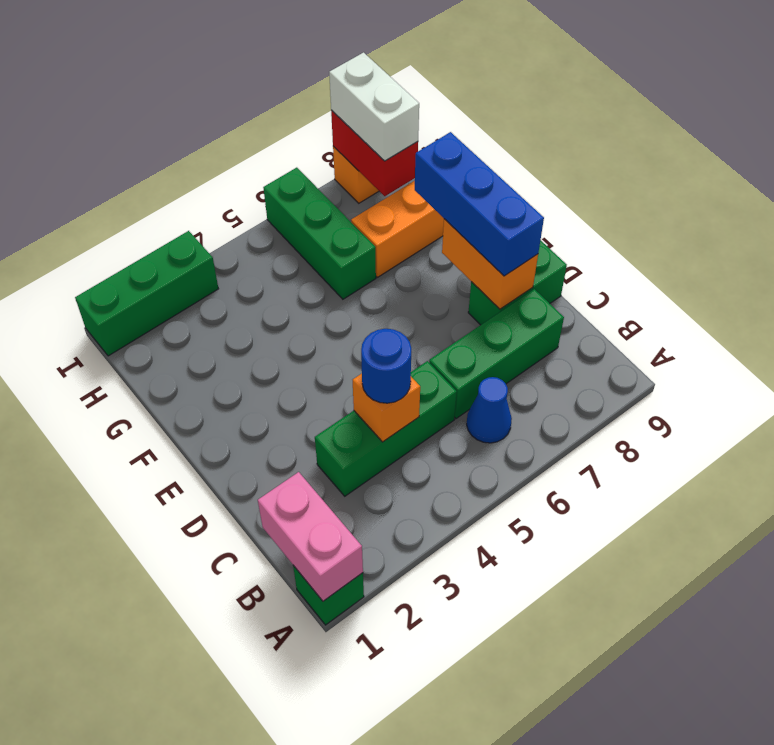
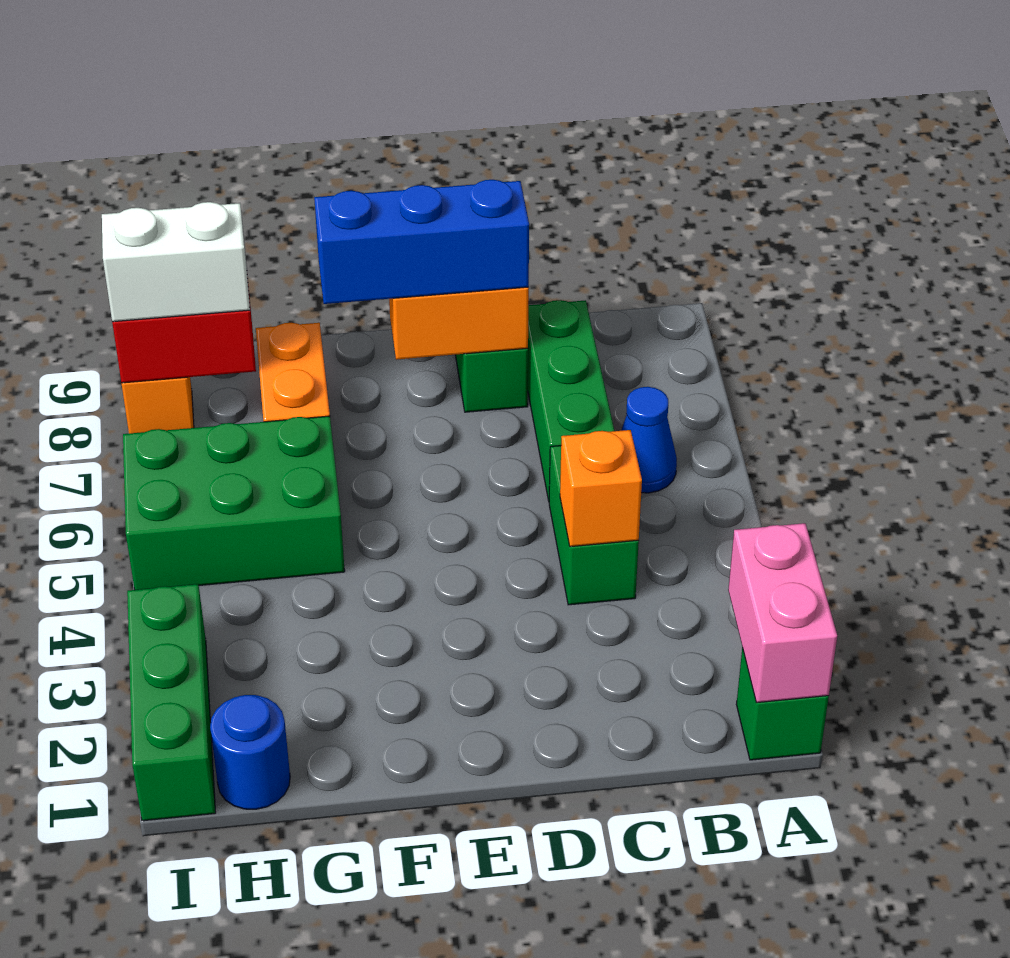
pink brick A1:B1 level 2 -> pink brick A1:A2 level 2
green brick C3:C5 level 1 -> green brick C4:C5 level 1
blue round brick C4 level 3 -> blue round brick H1 level 1
green brick G6:I6 level 1 -> green brick G5:I6 level 1

